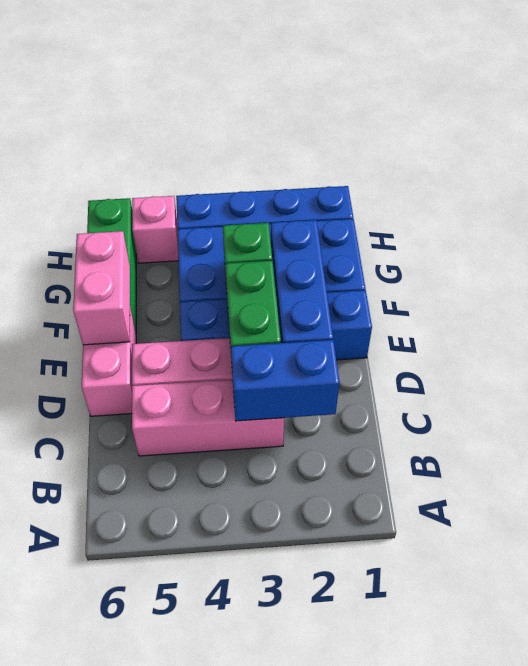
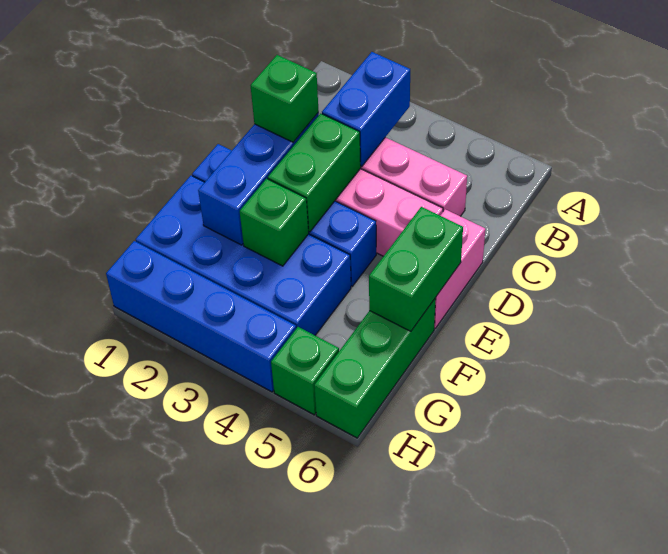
blue brick C2:C3 level 2 -> blue brick B3:C3 level 2
none -> green brick D2 level 3
pink brick E6:F6 level 2 -> green brick E6:F6 level 2
pink brick H5 level 1 -> green brick H5 level 1

